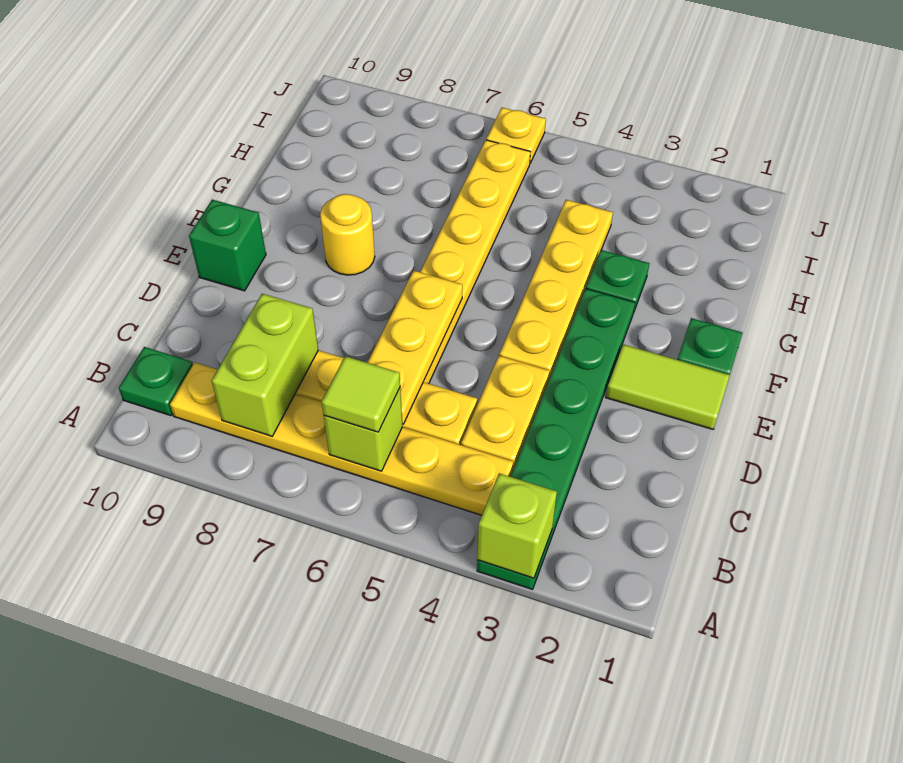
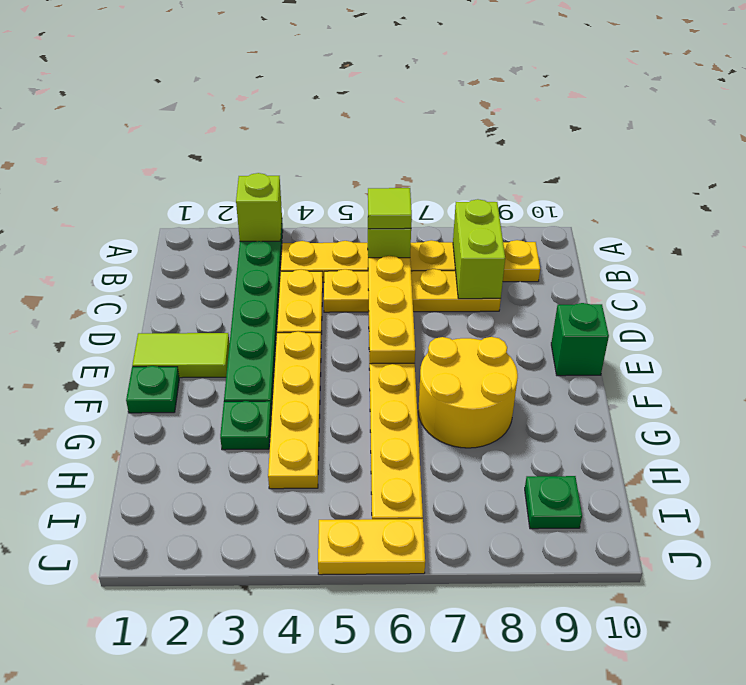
green plate B10 level 1 -> green plate I9 level 1
yellow round brick F8 level 1 -> yellow round brick F7:G8 level 1
yellow plate J6 level 1 -> yellow plate J5:J6 level 1

